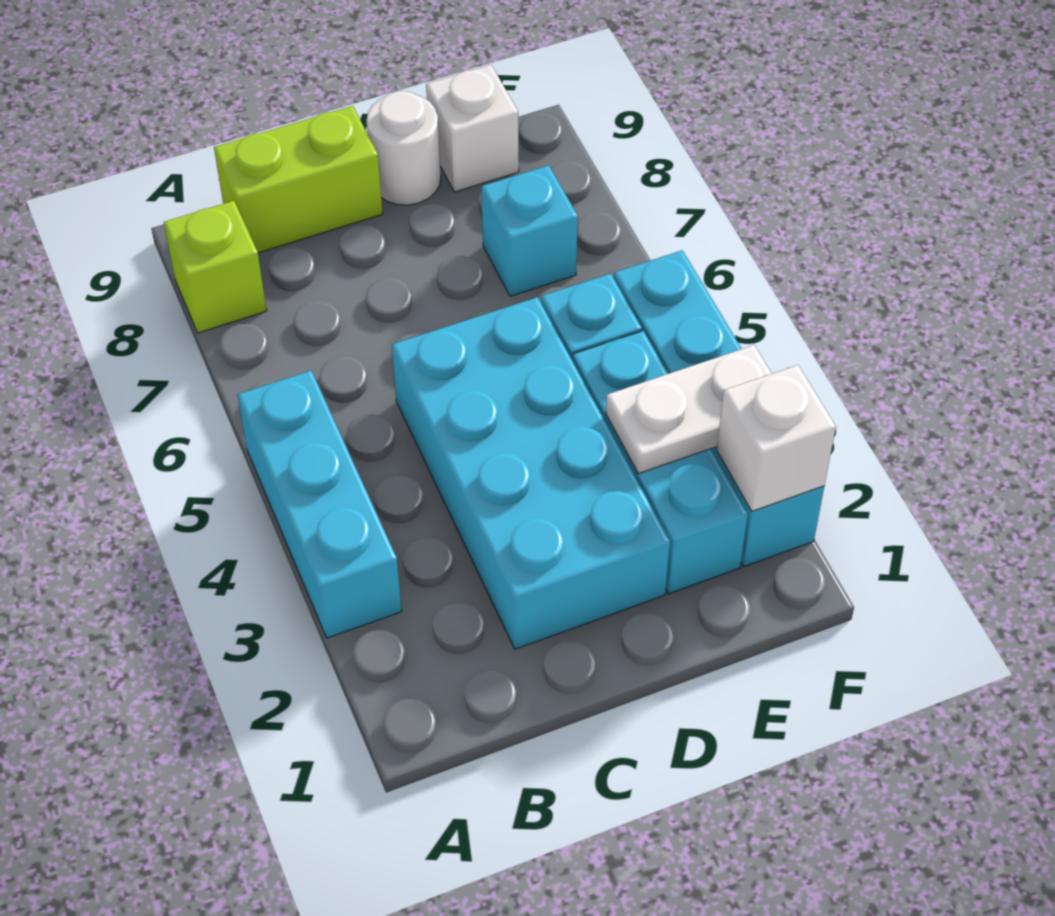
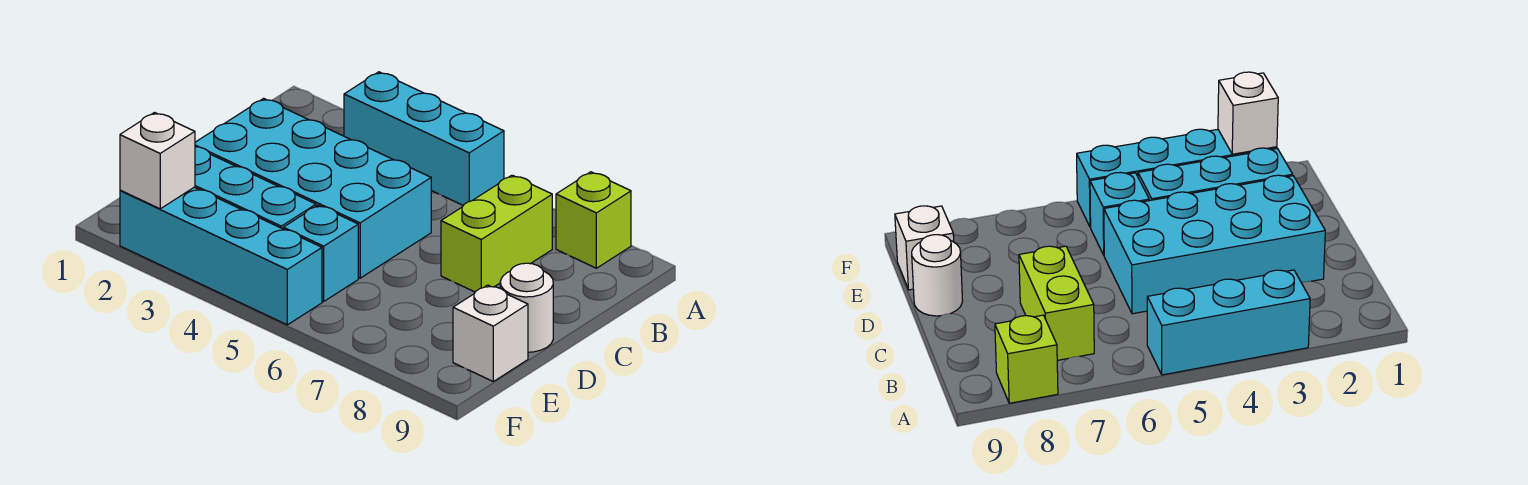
lime brick B9:C9 level 1 -> lime brick B7:C7 level 1
white plate E3:F3 level 2 -> none
cyan brick E7 level 1 -> none

